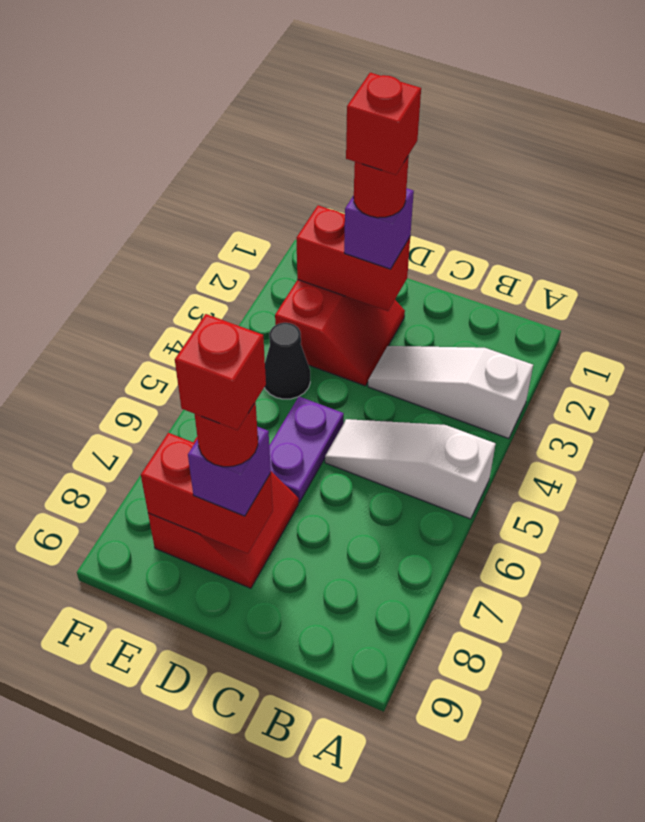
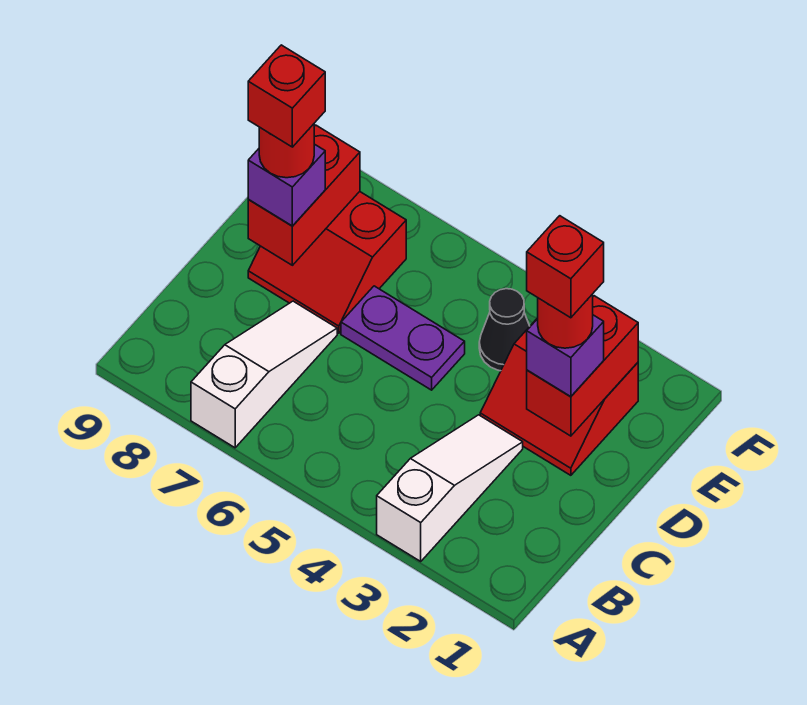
white slope A5:C5 level 1 top A -> white slope A7:C7 level 1 top A

